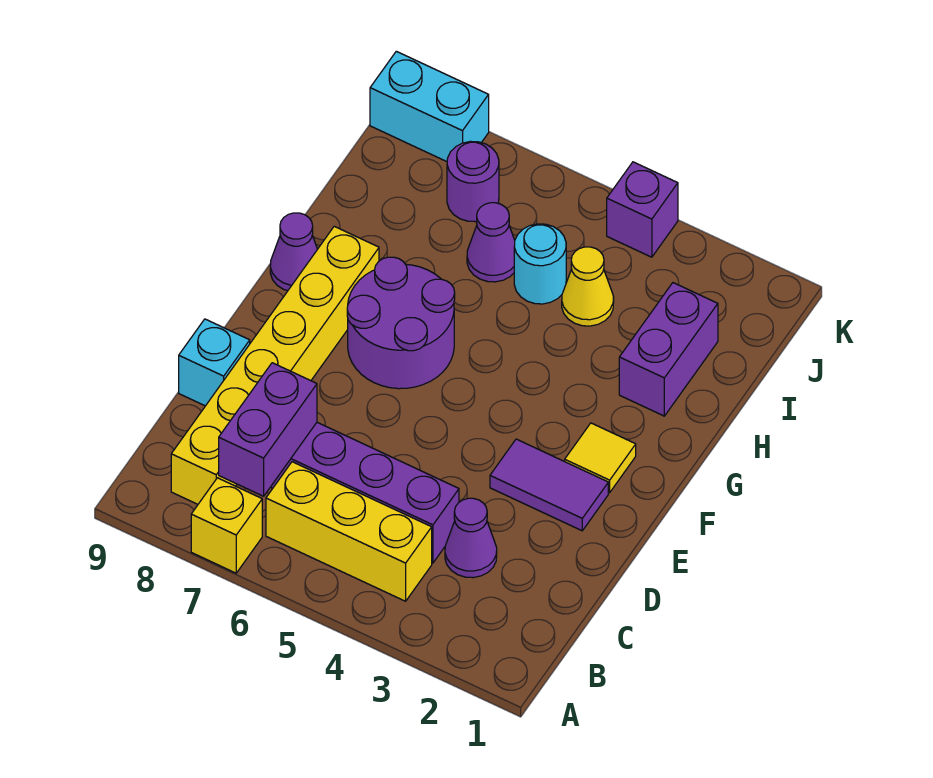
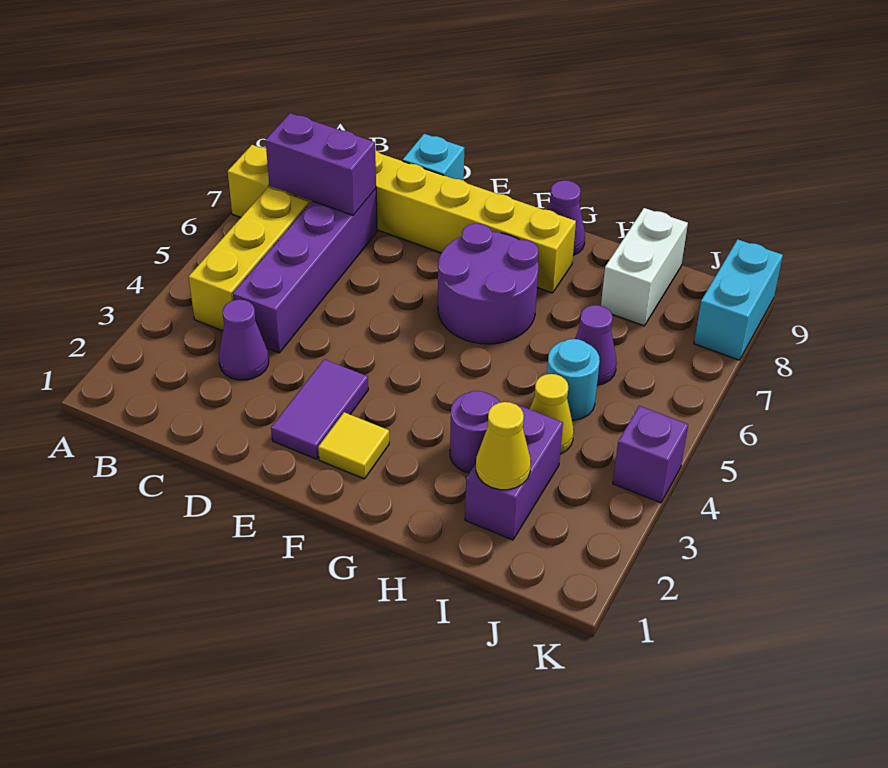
purple brick H2:I2 level 1 -> purple brick I2:I3 level 1
none -> yellow cone I2 level 2
none -> white brick I8:I9 level 1
purple round brick J7 level 1 -> purple round brick H3 level 1

